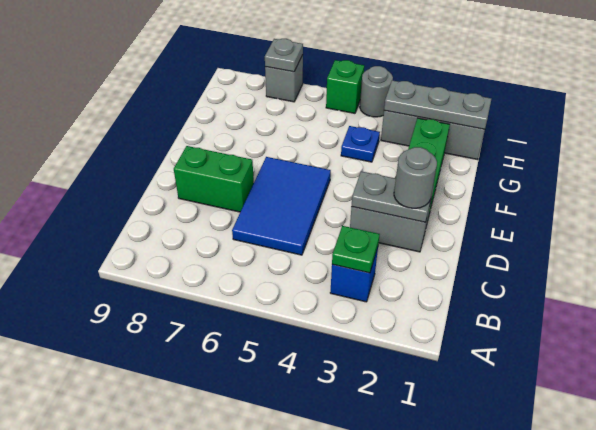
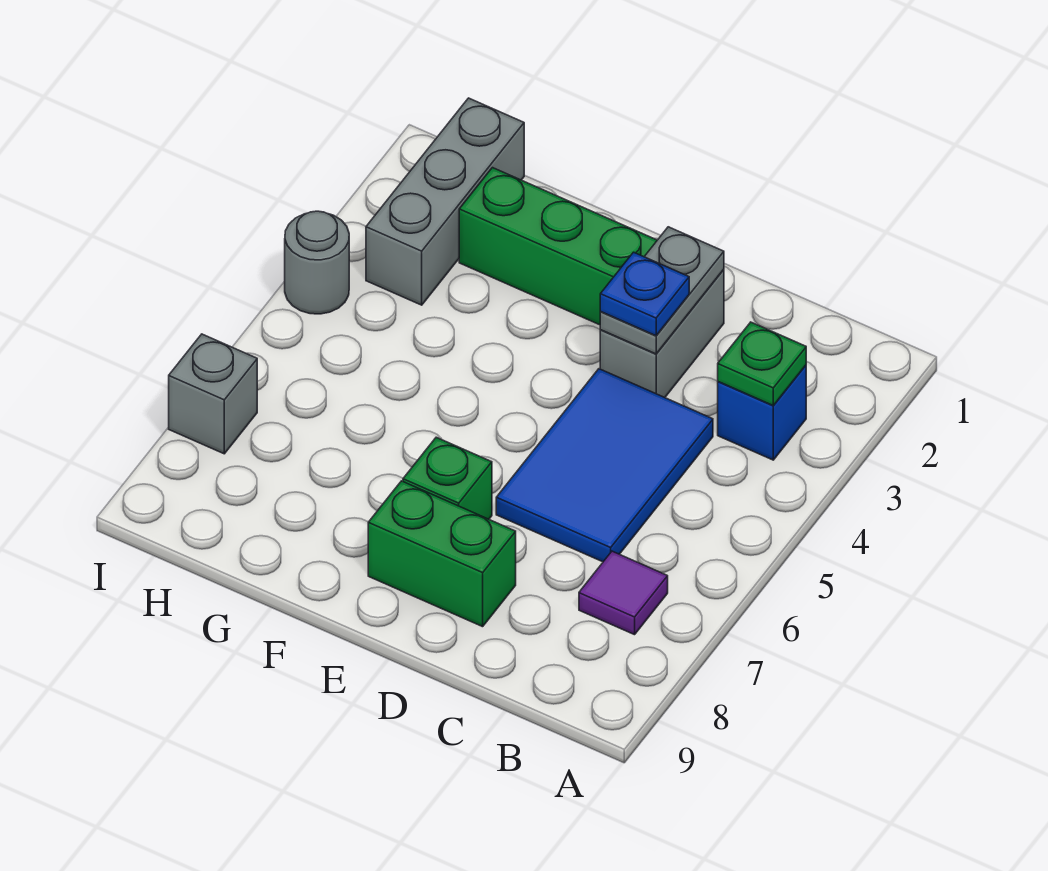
none -> purple tile B7 level 1
blue tile C5:E6 level 1 -> blue tile C4:D6 level 1
grey round brick D2 level 3 -> none
green brick D7:D8 level 1 -> green brick D8:E8 level 1
blue plate G4 level 1 -> blue plate D3 level 3
grey plate H1:H3 level 2 -> none
green brick I5 level 1 -> green brick E7 level 1
grey plate I7 level 2 -> none

